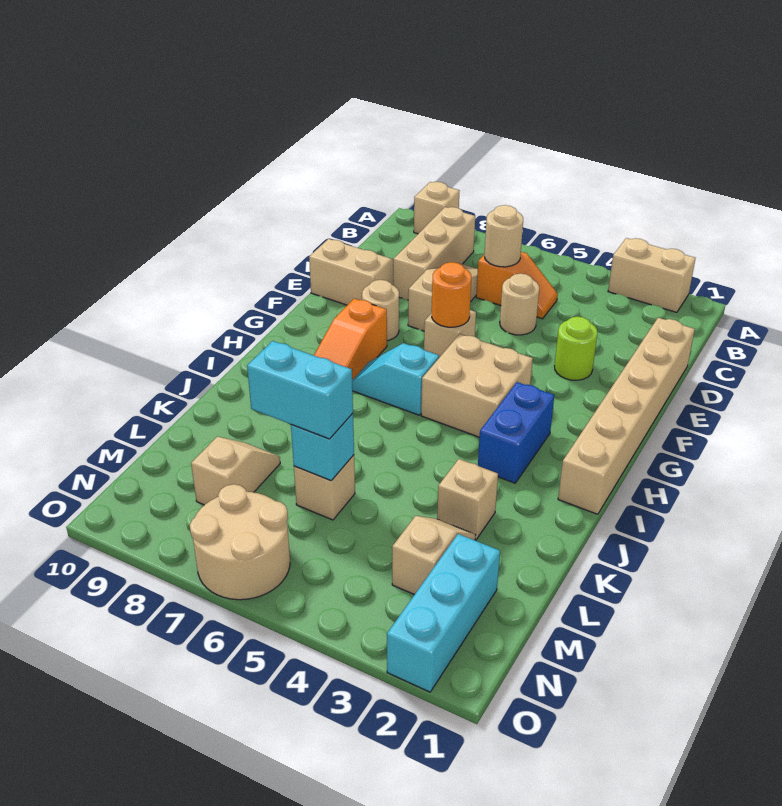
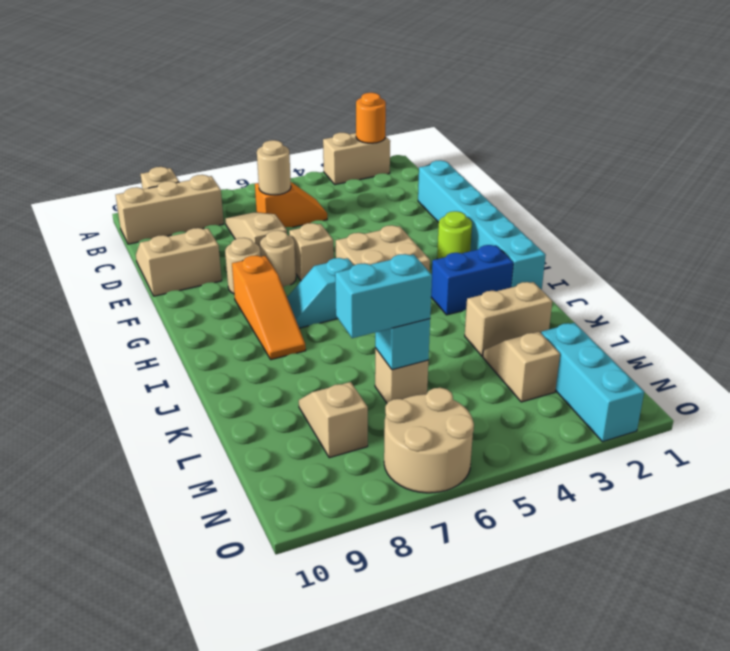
tan brick B8:D8 level 1 -> tan brick B8:B10 level 1
tan brick D1:I1 level 1 -> cyan brick D1:I1 level 1
tan round brick D5 level 1 -> tan round brick F7 level 1
lime round brick E3 level 1 -> lime round brick G2 level 1
orange round brick F6 level 2 -> orange round brick A2 level 2
blue brick H3:I3 level 1 -> blue brick I2:I3 level 1
tan brick K3 level 1 -> tan brick K2:K3 level 1

